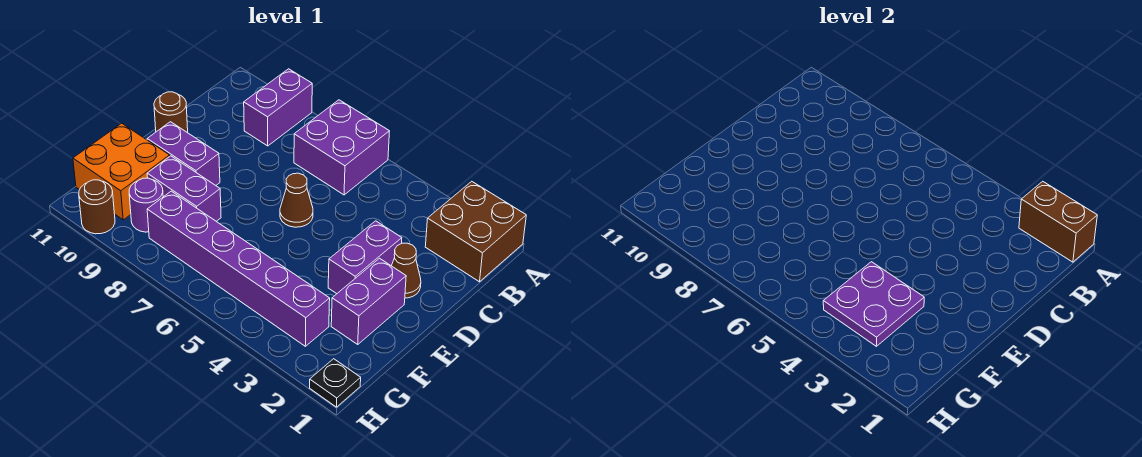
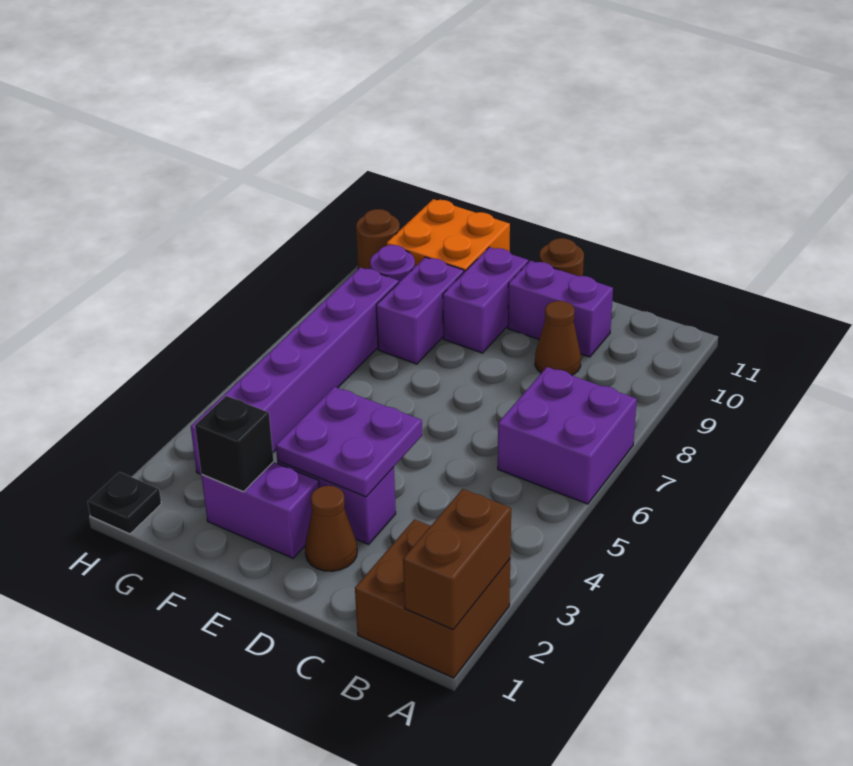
purple brick A9:B9 level 1 -> purple brick C10:D10 level 1
brown cone D6 level 1 -> brown cone C9 level 1
none -> black brick F2 level 2
purple plate F3:G4 level 2 -> purple plate D3:E4 level 2

